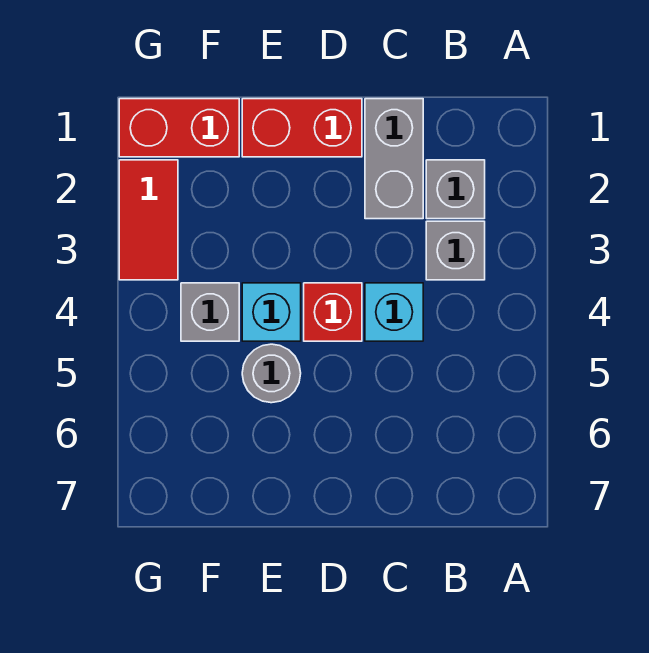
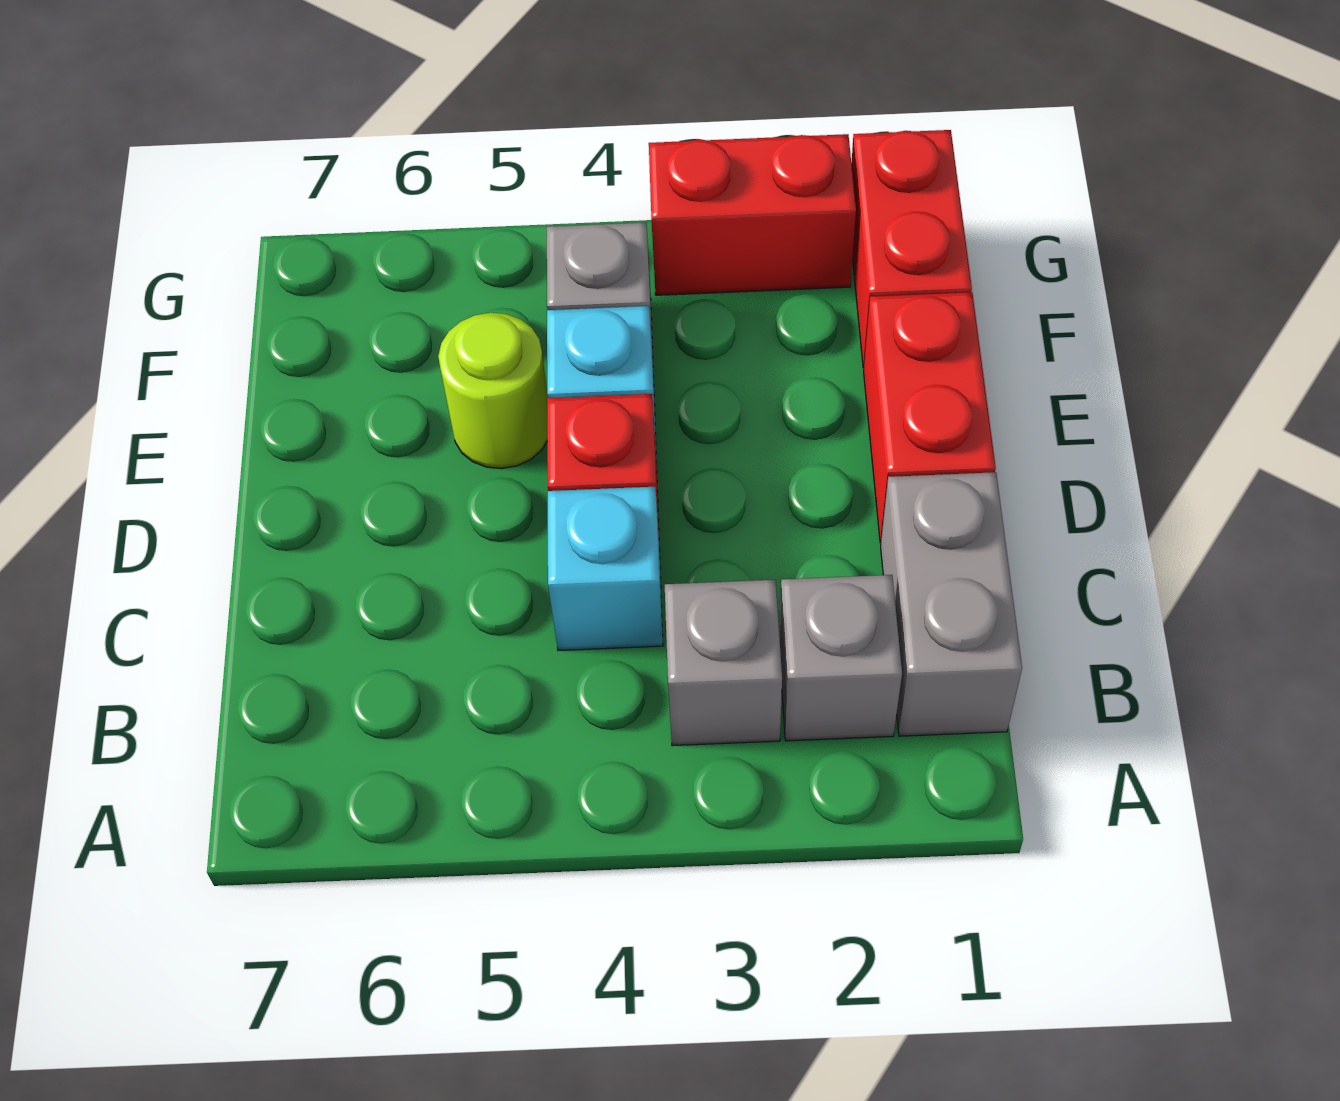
grey brick C1:C2 level 1 -> grey brick B1:C1 level 1
grey round brick E5 level 1 -> lime round brick E5 level 1
red tile G2:G3 level 1 -> red brick G2:G3 level 1

